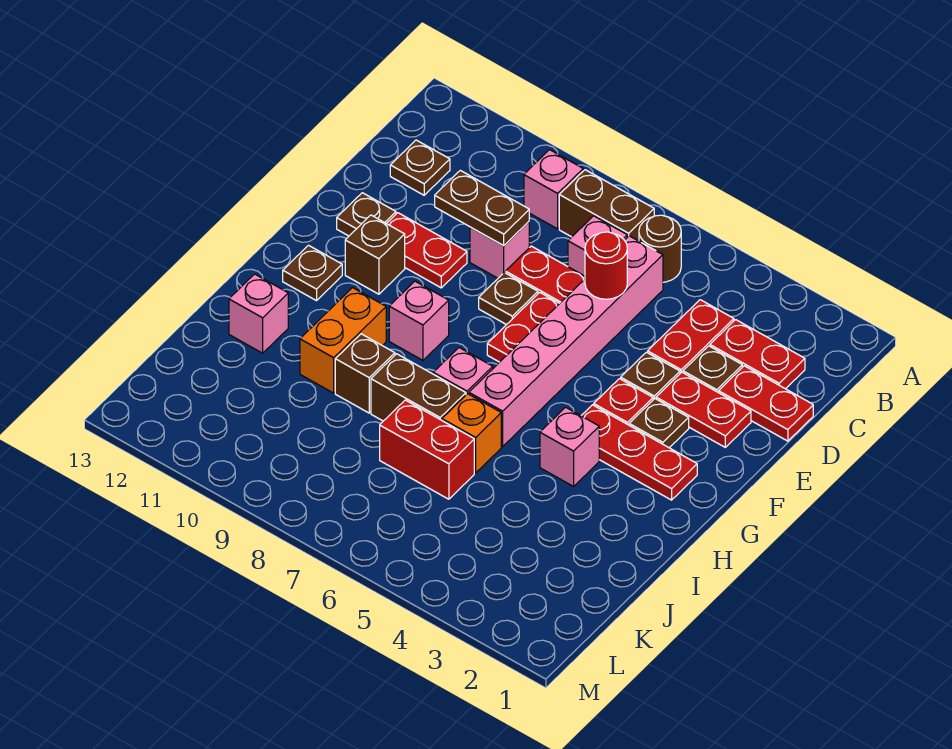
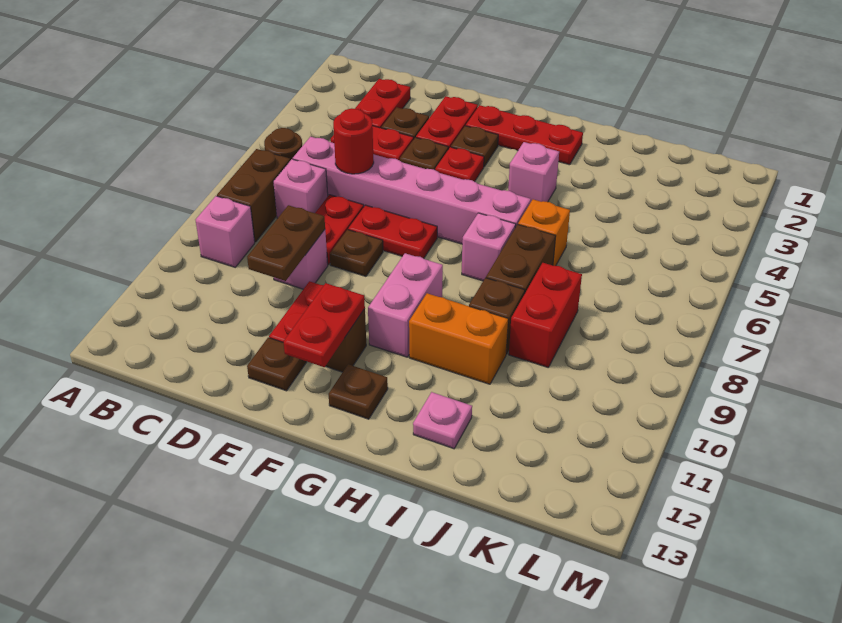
brown plate C12 level 1 -> none
red plate D1:D2 level 1 -> red plate F11:F12 level 2
red plate G2:G4 level 1 -> red plate F2:H2 level 1
pink brick G9 level 1 -> pink brick G9:G10 level 1
pink brick I12 level 1 -> pink plate I12 level 1
red brick J6:J7 level 1 -> red brick J8:J9 level 1

